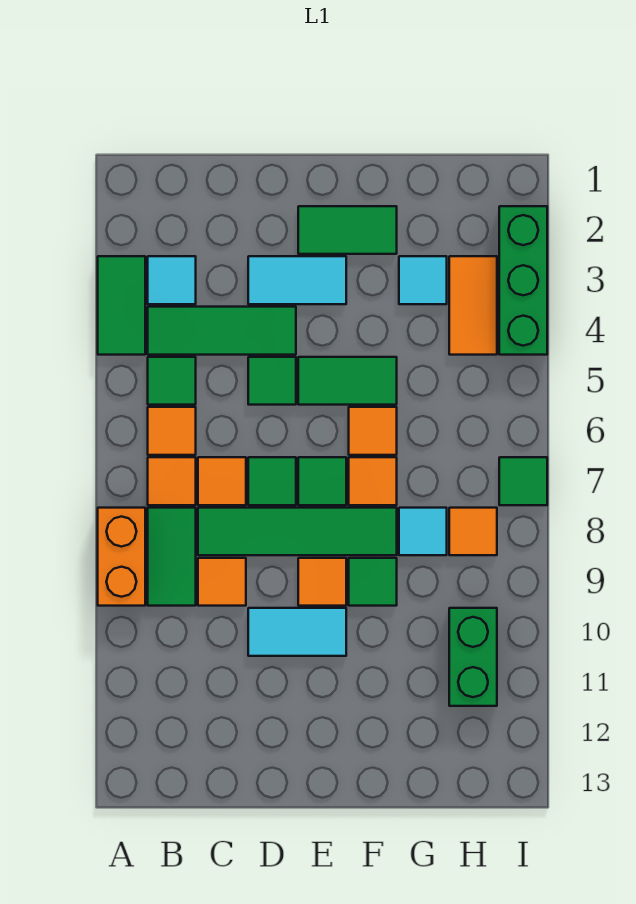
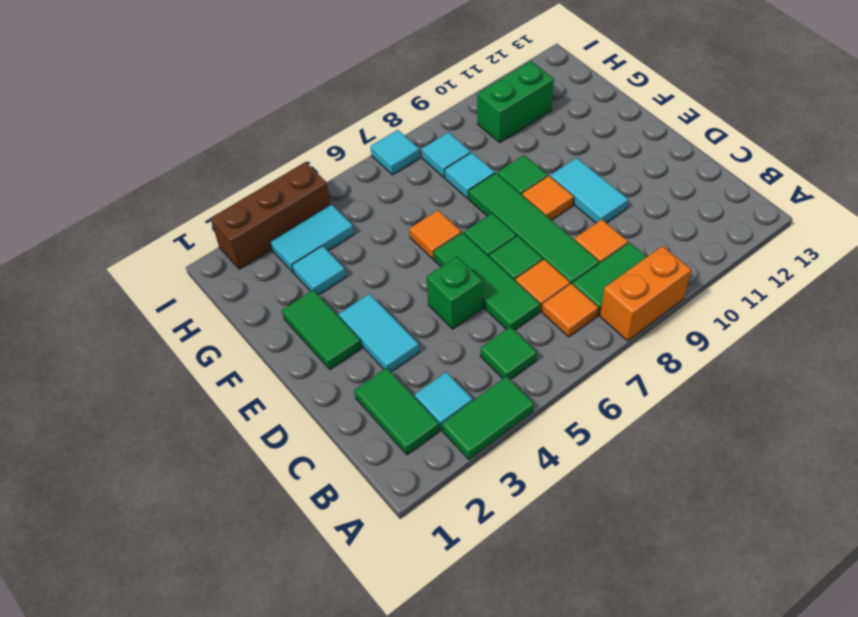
green tile B4:D4 level 1 -> green tile C6:E6 level 1
orange tile B6 level 1 -> none
green tile D5 level 1 -> green brick D5 level 1
green tile E5:F5 level 1 -> green tile B2:C2 level 1
orange tile F7 level 1 -> none
orange tile H3:H4 level 1 -> cyan tile H3:H4 level 1
orange tile H8 level 1 -> cyan tile H8 level 1
green brick I2:I4 level 1 -> brown brick I2:I4 level 1
green tile I7 level 1 -> cyan tile I7 level 1

